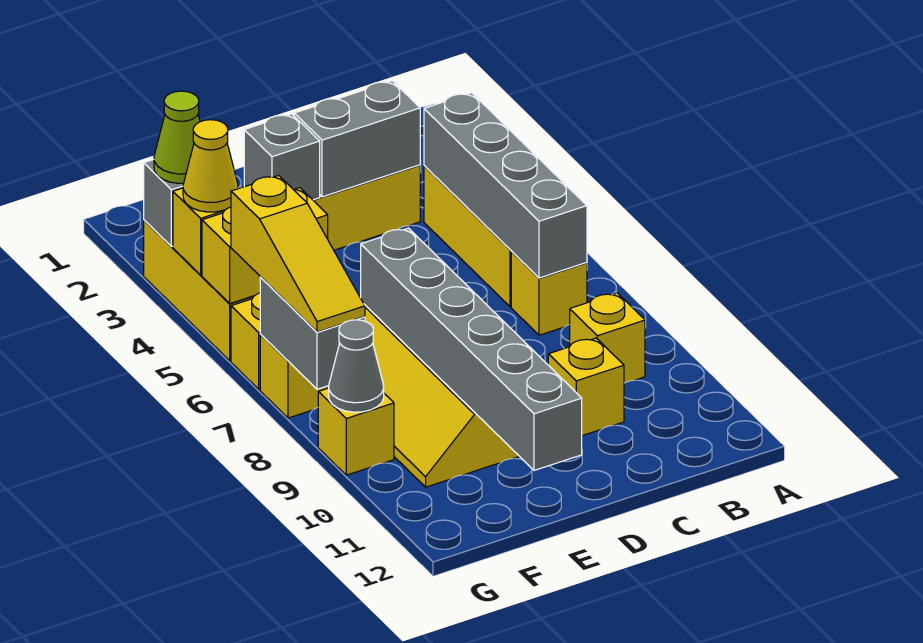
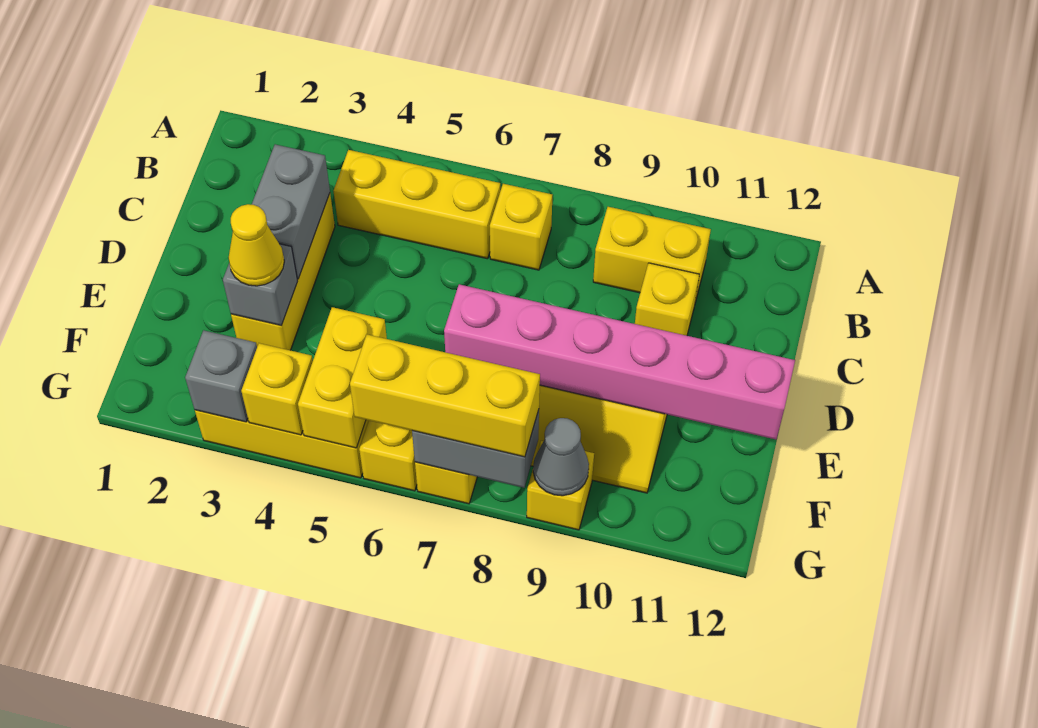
grey brick B4:B7 level 2 -> none
yellow brick B9 level 1 -> yellow brick B9:B10 level 1
grey brick E7:E12 level 2 -> pink brick E7:E12 level 2
lime cone G3 level 3 -> none
yellow cone G4 level 3 -> yellow cone E3 level 3
yellow slope G6:G8 level 3 top 6 -> yellow brick G6:G8 level 3

